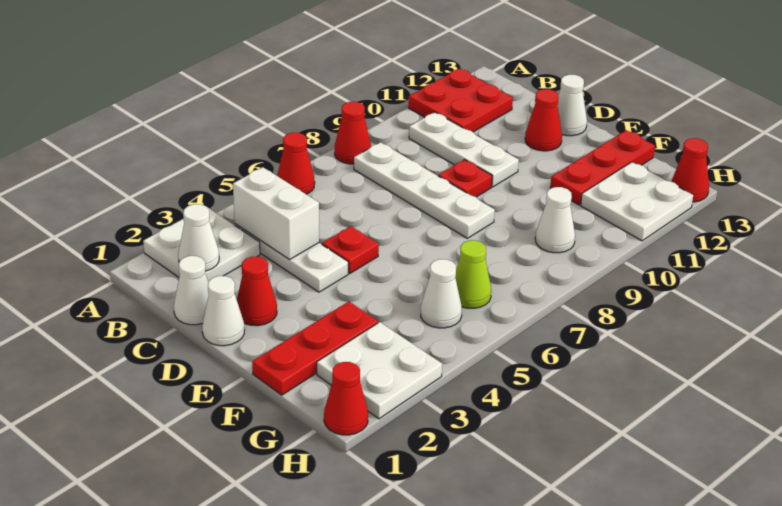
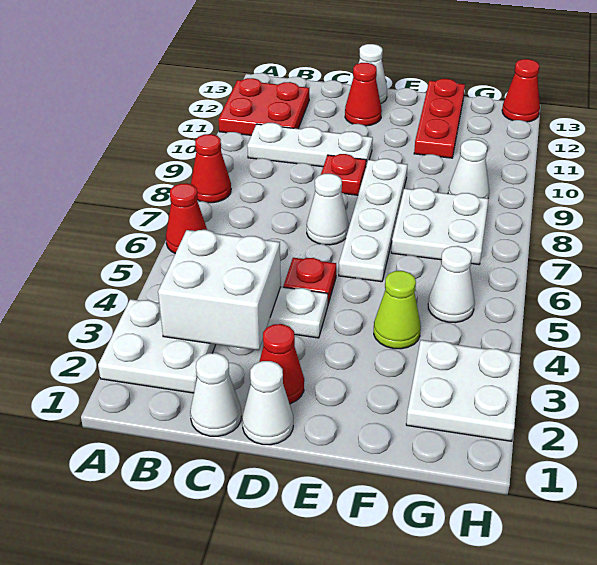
white cone B2 level 2 -> white cone D7 level 1
white brick B4:C4 level 2 -> white brick B3:C4 level 2
white plate B8:E8 level 1 -> white plate E6:E9 level 1
red plate F1:F3 level 1 -> none
lime cone G6 level 1 -> lime cone F4 level 1
white plate G11:H12 level 1 -> white plate F7:G8 level 1
red cone H1 level 1 -> none

